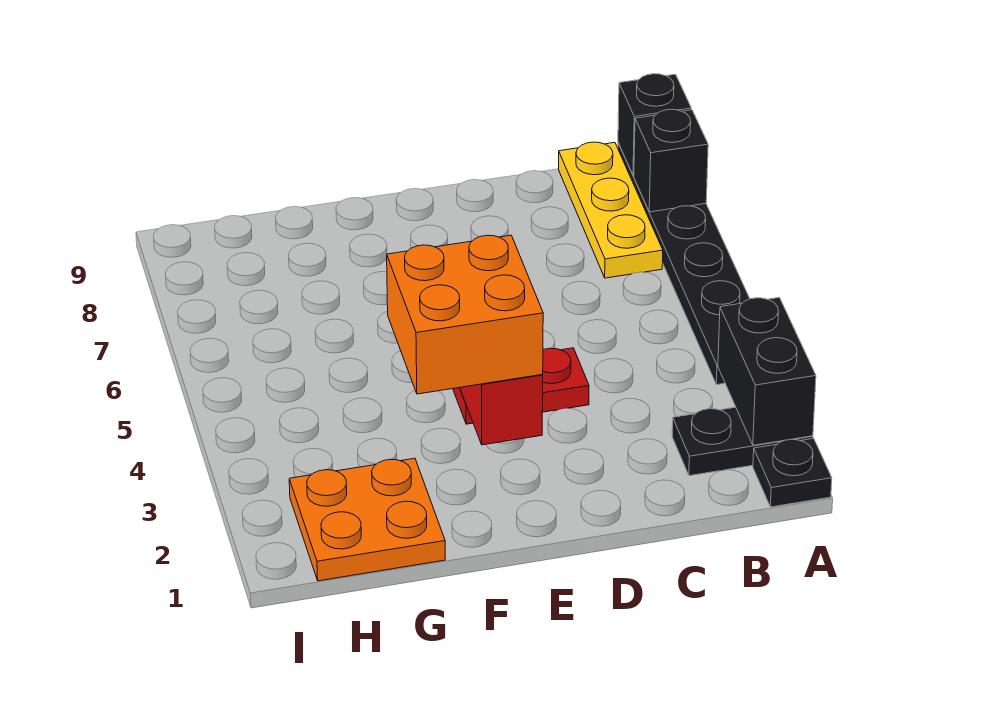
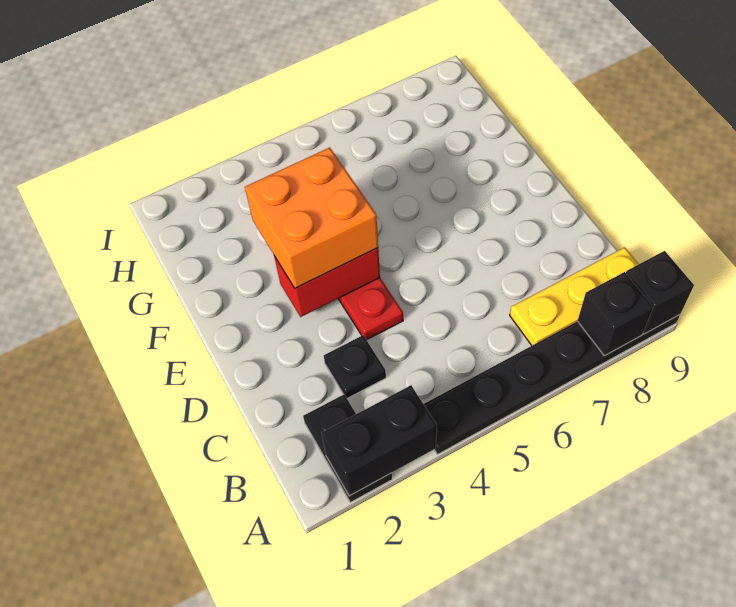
black plate A1 level 1 -> black plate C3 level 1
orange plate G1:H2 level 1 -> none

